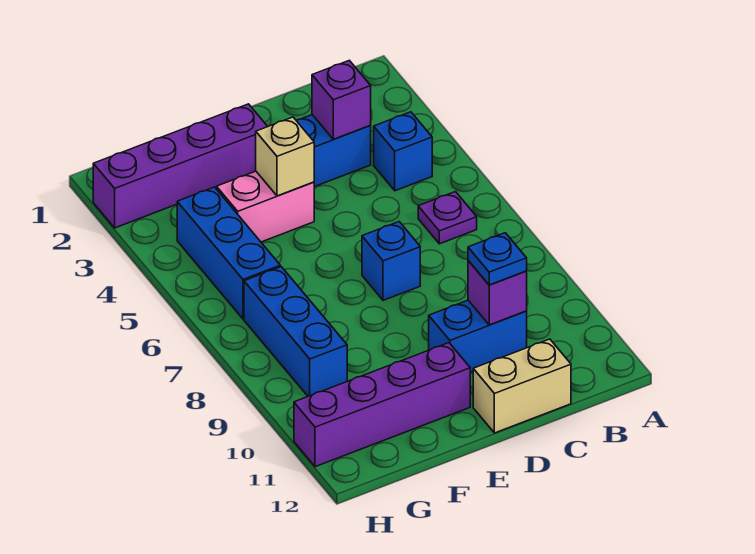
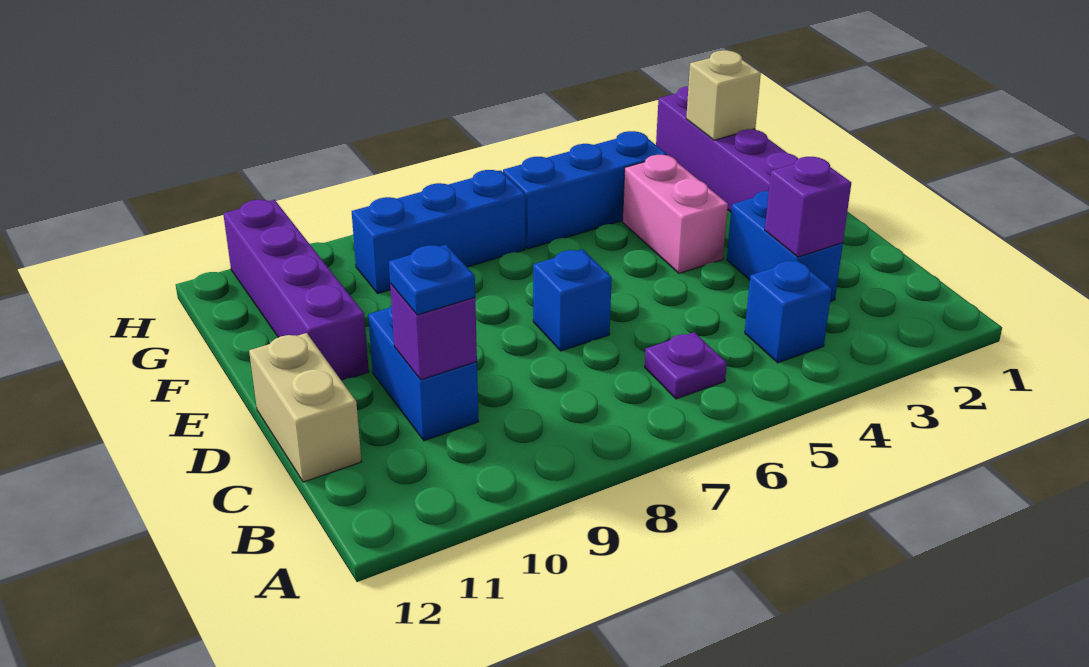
tan brick E4 level 2 -> tan brick G2 level 2

